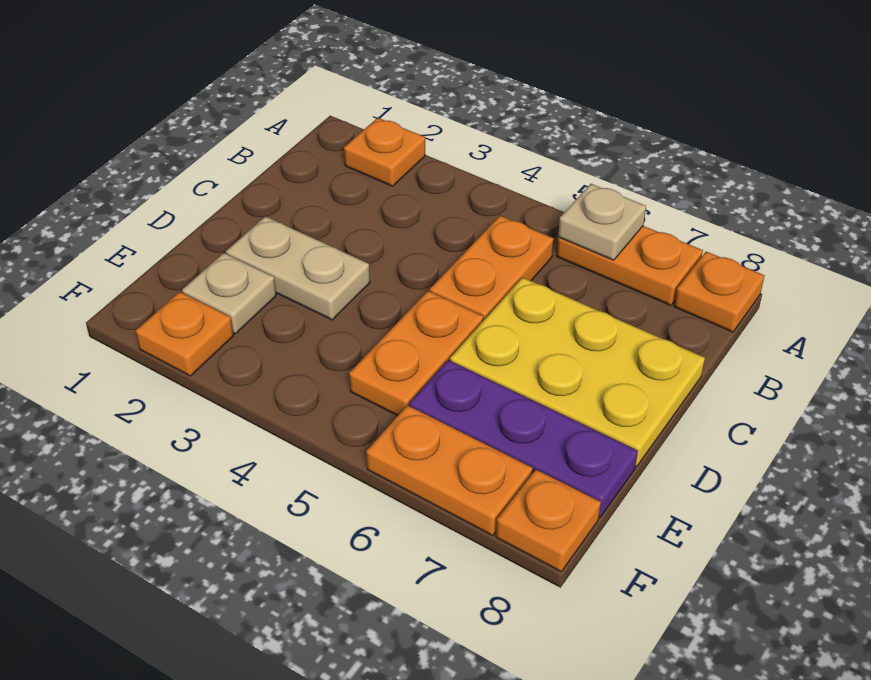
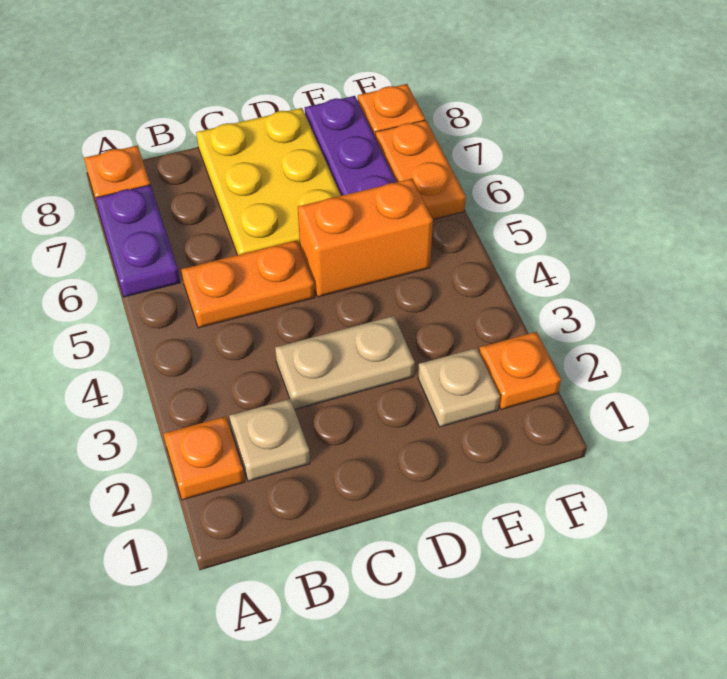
orange plate A6:A7 level 1 -> purple plate A6:A7 level 1
tan plate A6 level 2 -> tan plate B2 level 1
tan plate D2:D3 level 1 -> tan plate C3:D3 level 1
orange plate D5:E5 level 1 -> orange brick D5:E5 level 1

